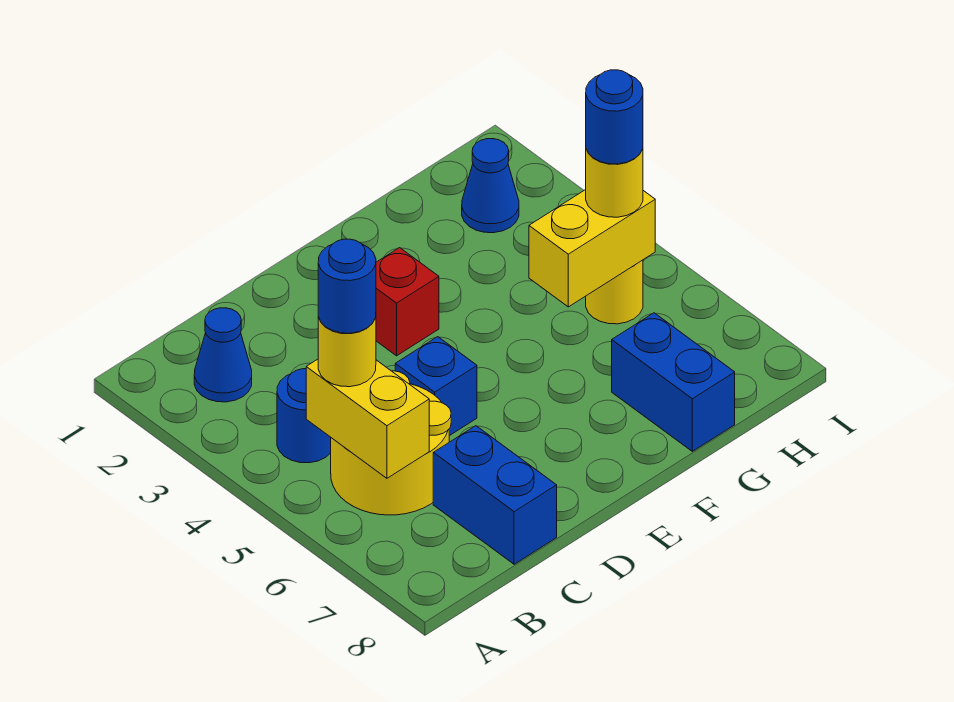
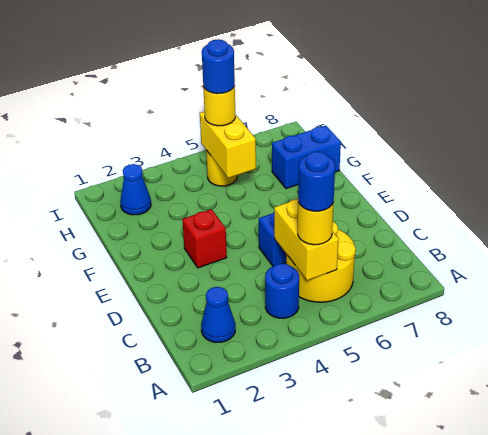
yellow brick B5:B6 level 2 -> yellow brick B5:C5 level 2
blue brick C7:C8 level 1 -> none

